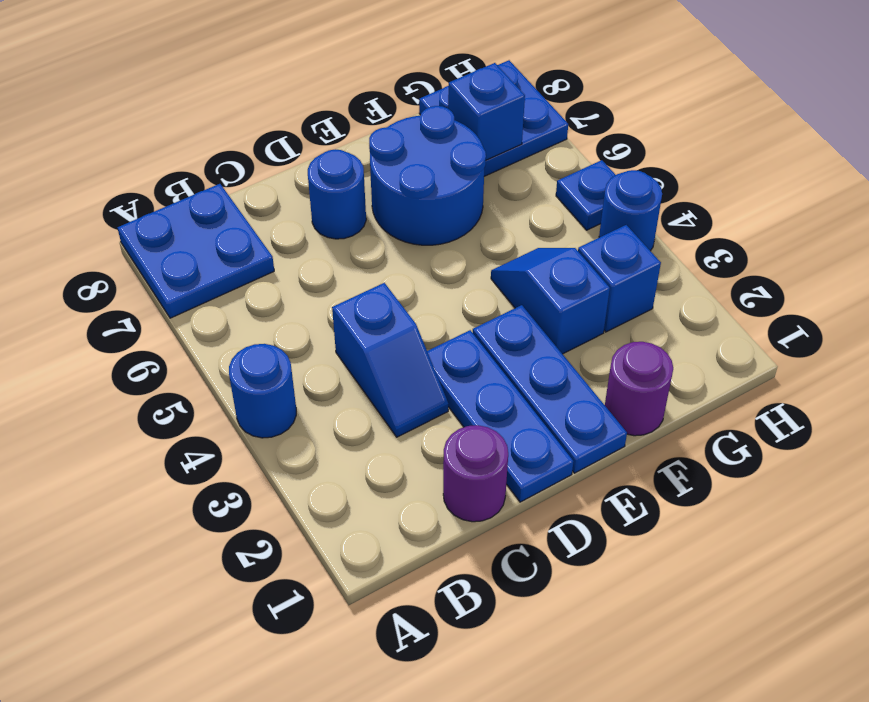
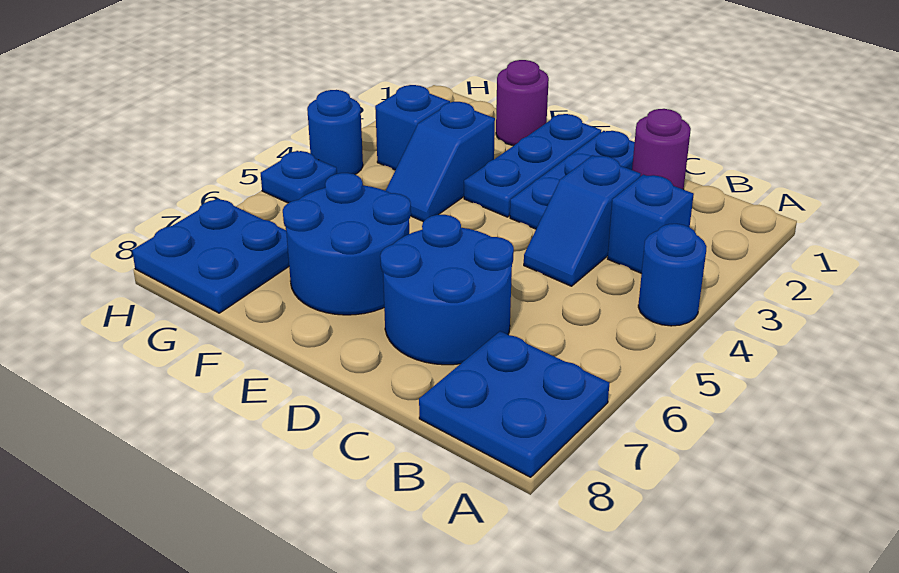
blue slope C3:C4 level 1 top 4 -> blue slope C3:C4 level 1 top 3
blue round brick D7 level 1 -> blue round brick C6:D7 level 1
blue brick G7 level 2 -> blue brick B3 level 1

